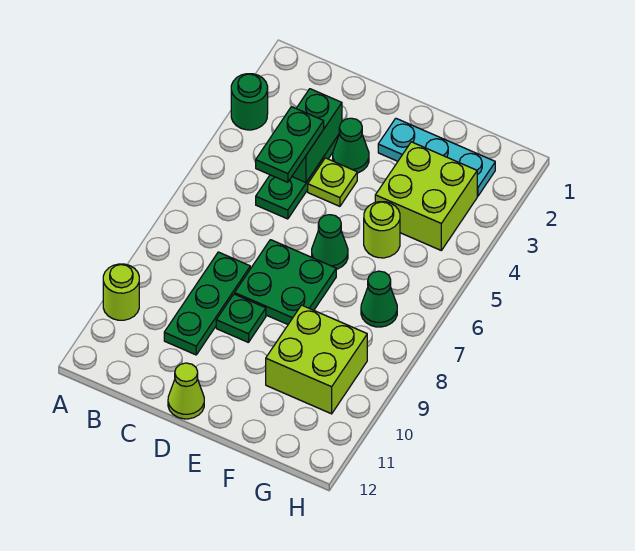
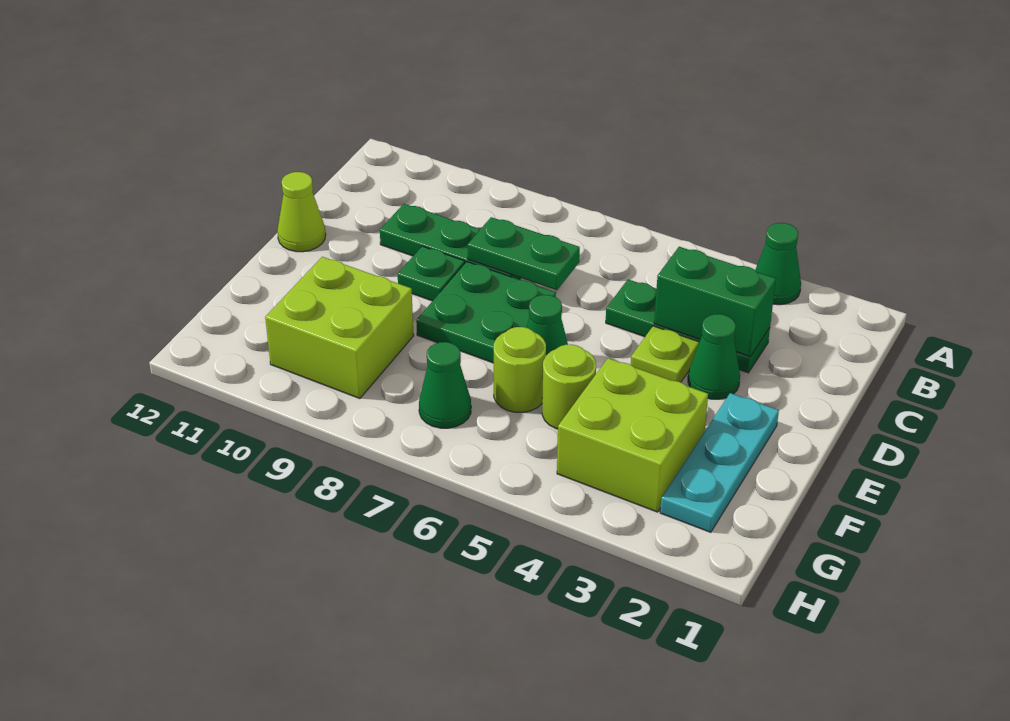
green round brick A3 level 1 -> green cone A3 level 1
lime round brick A10 level 1 -> lime round brick F6 level 1
green plate C4:C5 level 3 -> green plate C7:C8 level 2

